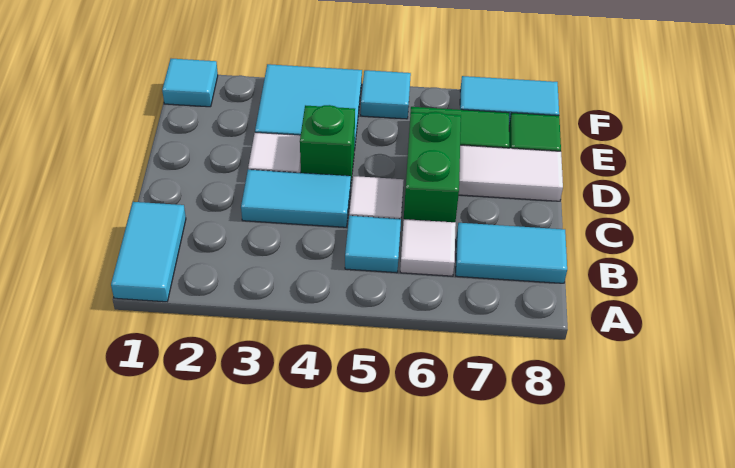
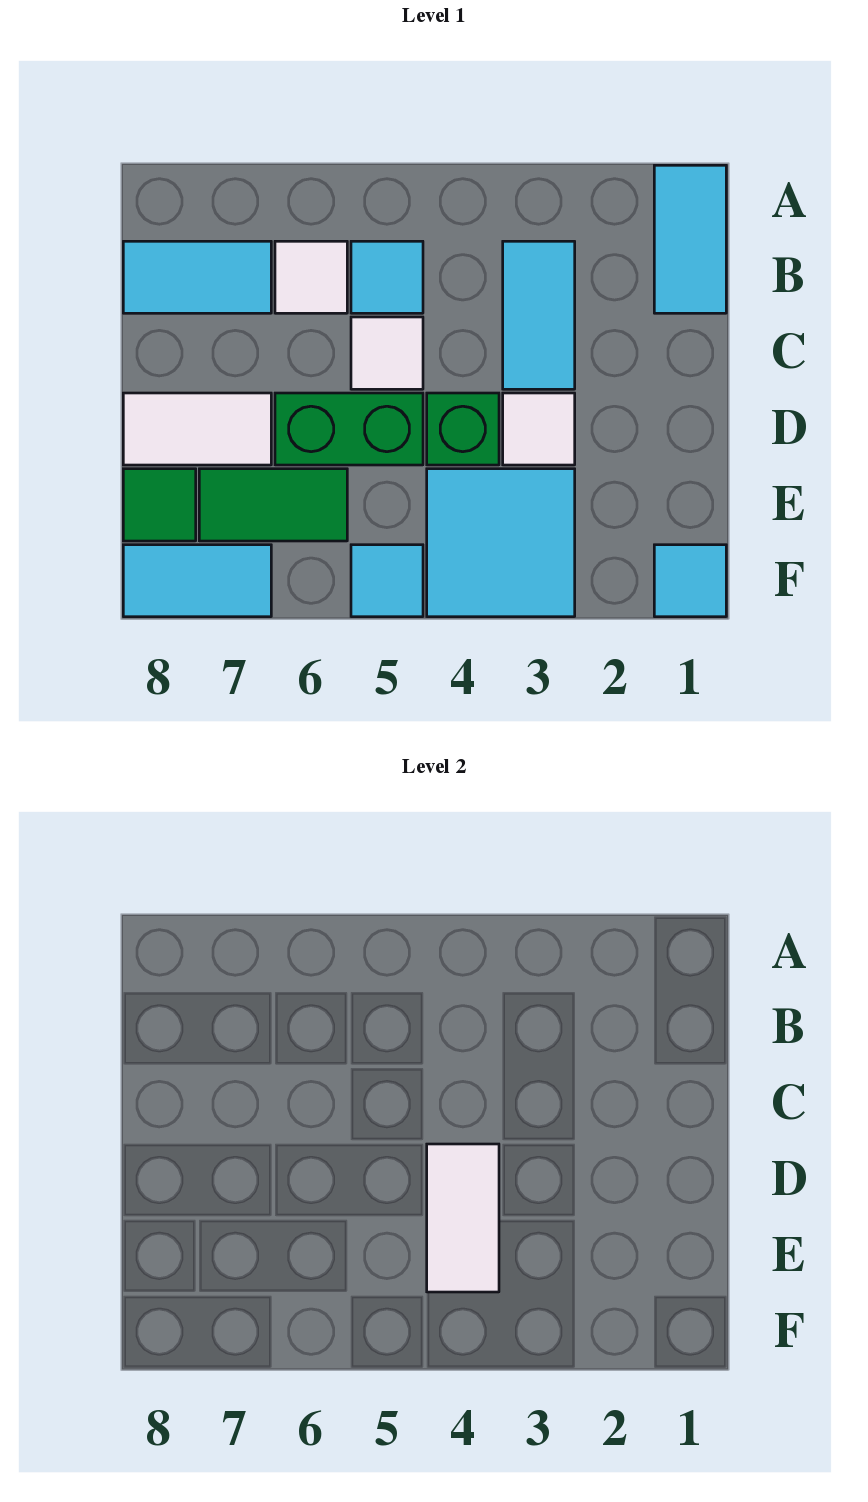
cyan tile C3:C4 level 1 -> cyan tile B3:C3 level 1
green brick C6:D6 level 1 -> green brick D5:D6 level 1
none -> white tile D4:E4 level 2

